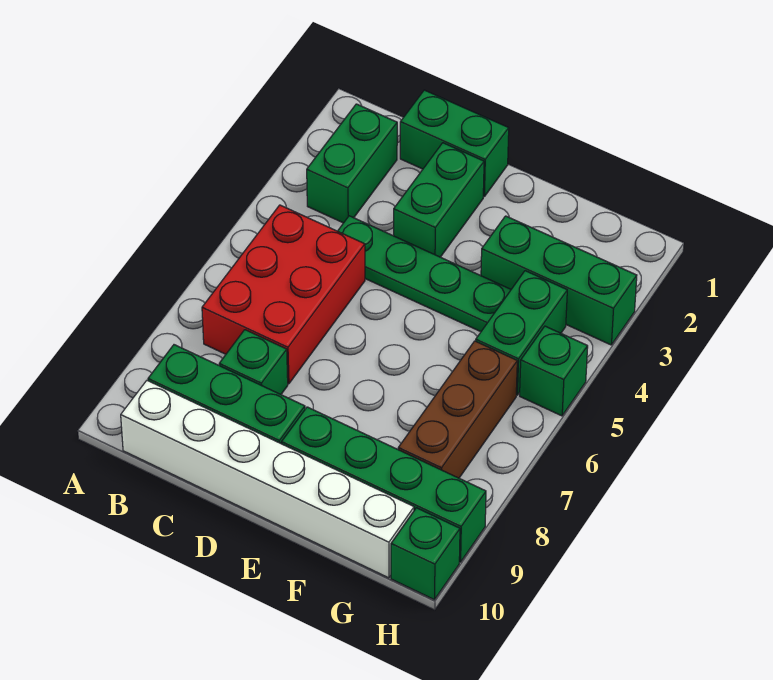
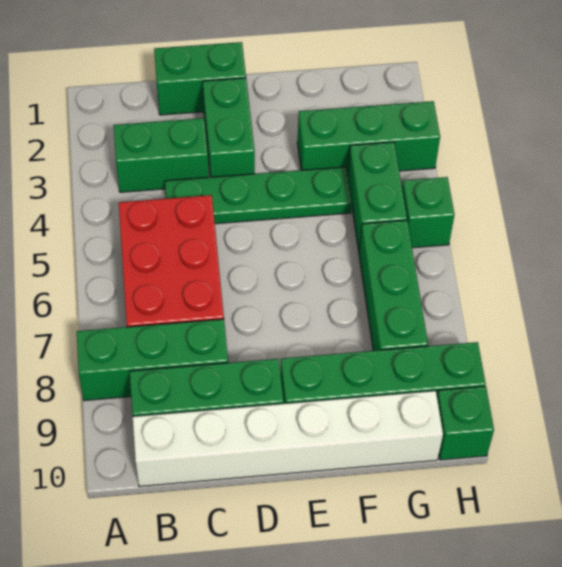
green brick B2:B3 level 1 -> green brick B3:C3 level 1
green brick C8 level 1 -> green brick A8:C8 level 1
brown brick G6:G8 level 1 -> green brick G6:G8 level 1

